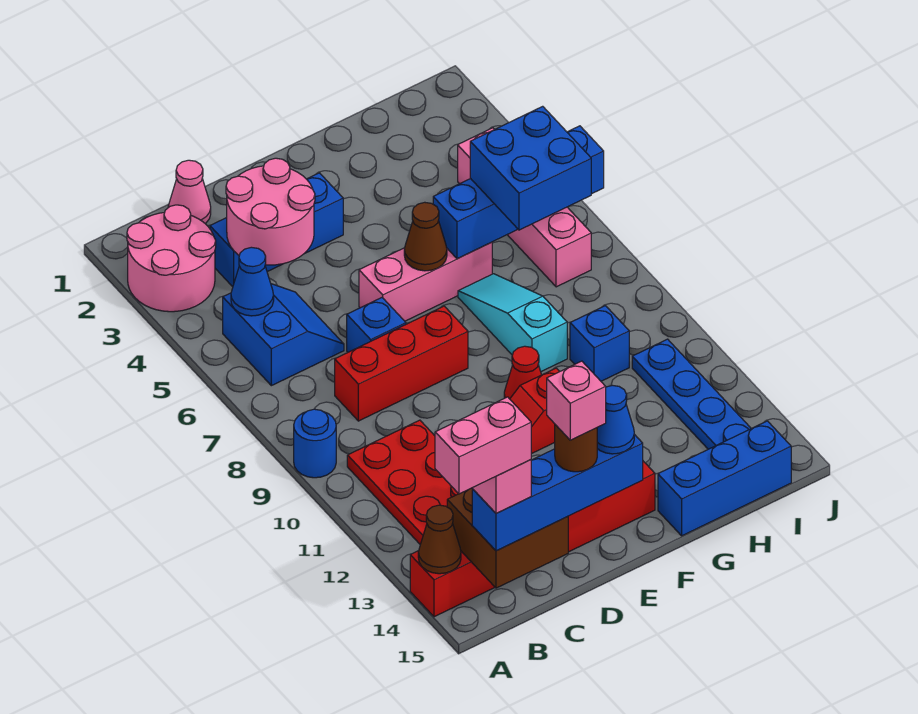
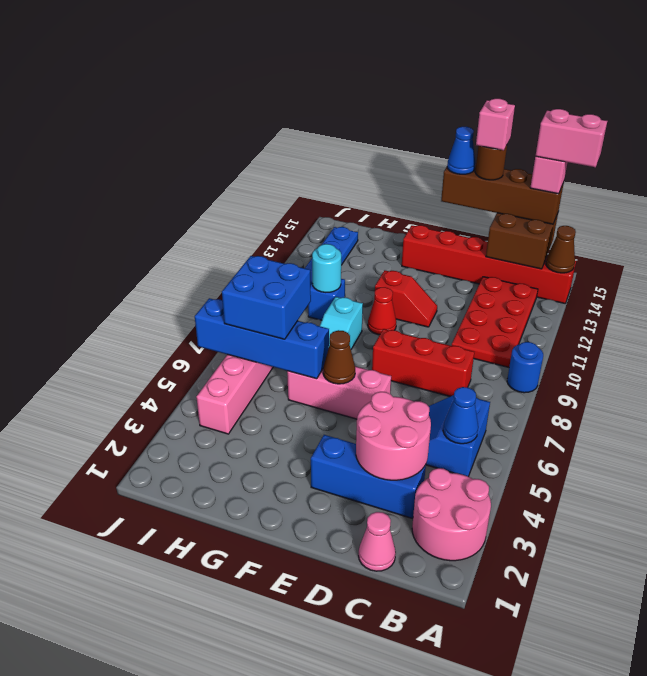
blue brick B15:E15 level 3 -> brown brick B15:E15 level 3
blue brick D7 level 1 -> none
blue brick G15:I15 level 1 -> none
none -> cyan round brick H10 level 2

